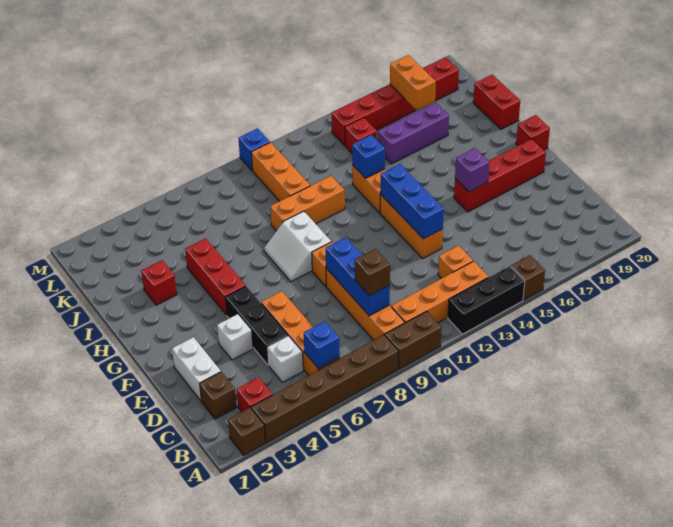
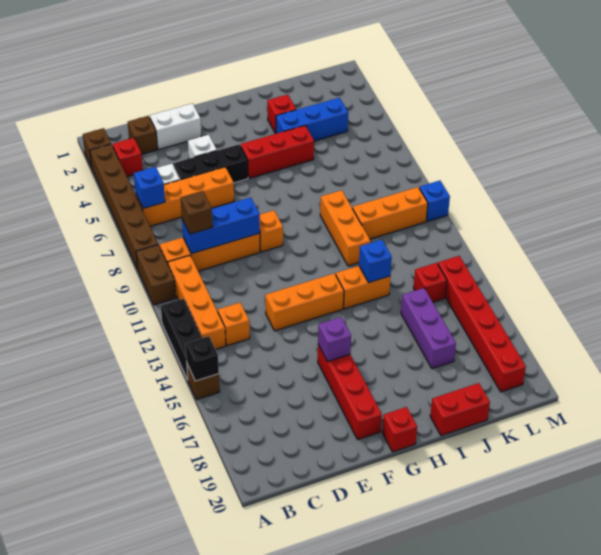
none -> black brick A15 level 2
blue brick E13:G13 level 2 -> blue brick I4:K4 level 1
white slope G8:H9 level 1 top 9 -> none
orange brick K17:L17 level 2 -> none

